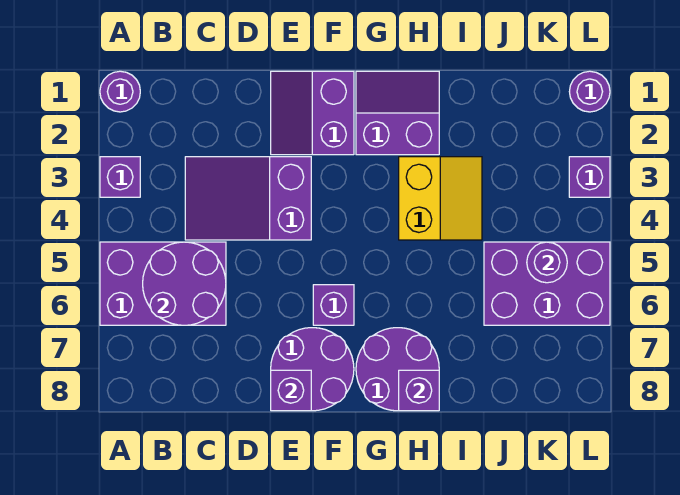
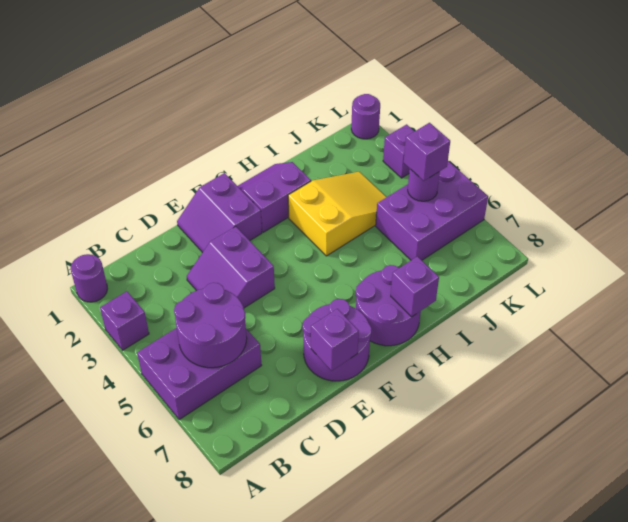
purple slope C3:E4 level 1 top E -> purple slope D3:E4 level 1 top E
purple brick F6 level 1 -> purple brick K5 level 3
yellow slope H3:I4 level 1 top H -> yellow slope H3:J4 level 1 top H

